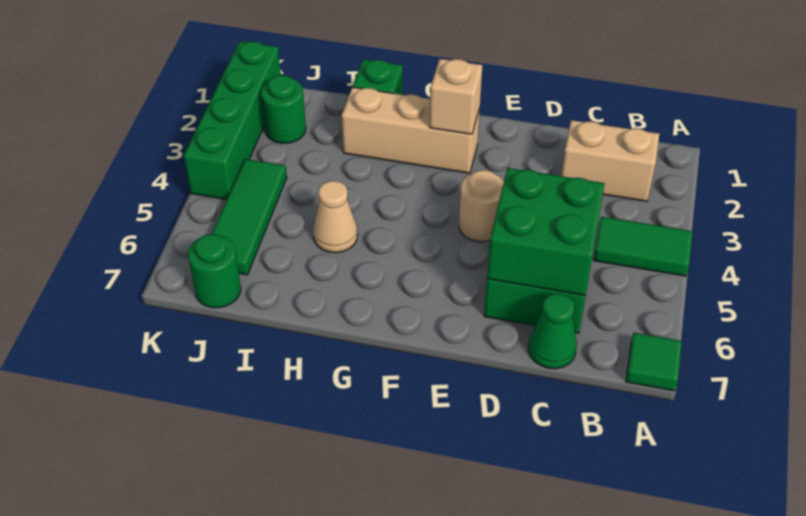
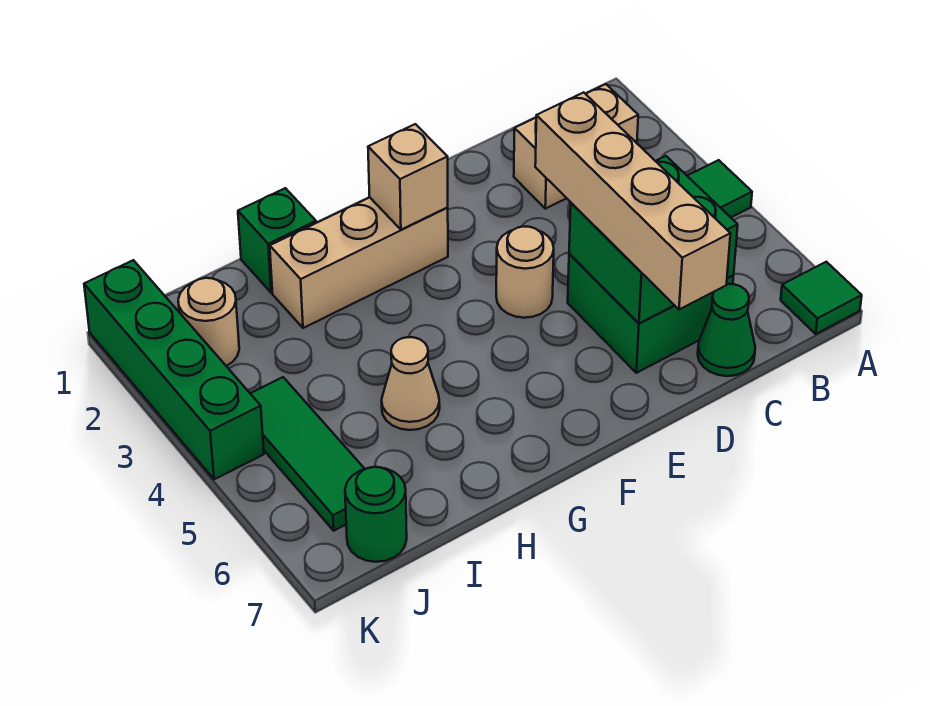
none -> tan brick D4:D7 level 3
green round brick J2 level 1 -> tan round brick J2 level 1

